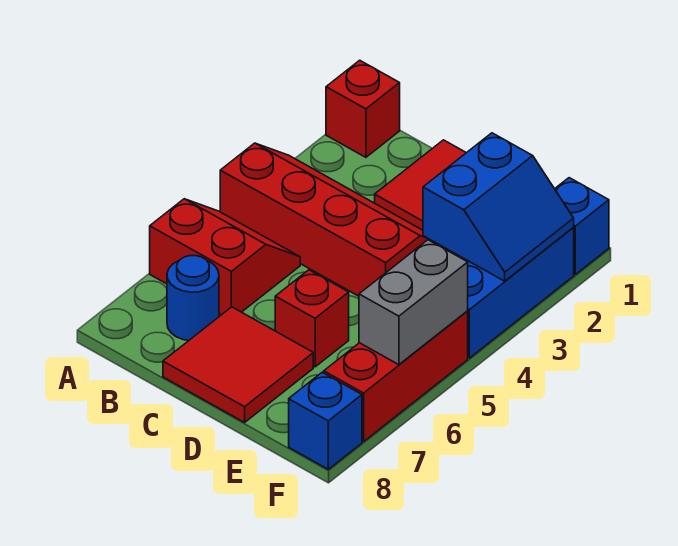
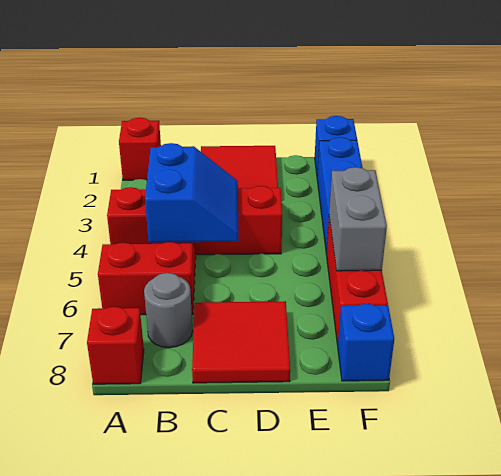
blue round brick B7 level 1 -> grey round brick B7 level 1
red brick D6 level 1 -> red brick A8 level 1
blue slope E2:F3 level 2 top E -> blue slope B4:C5 level 2 top B

